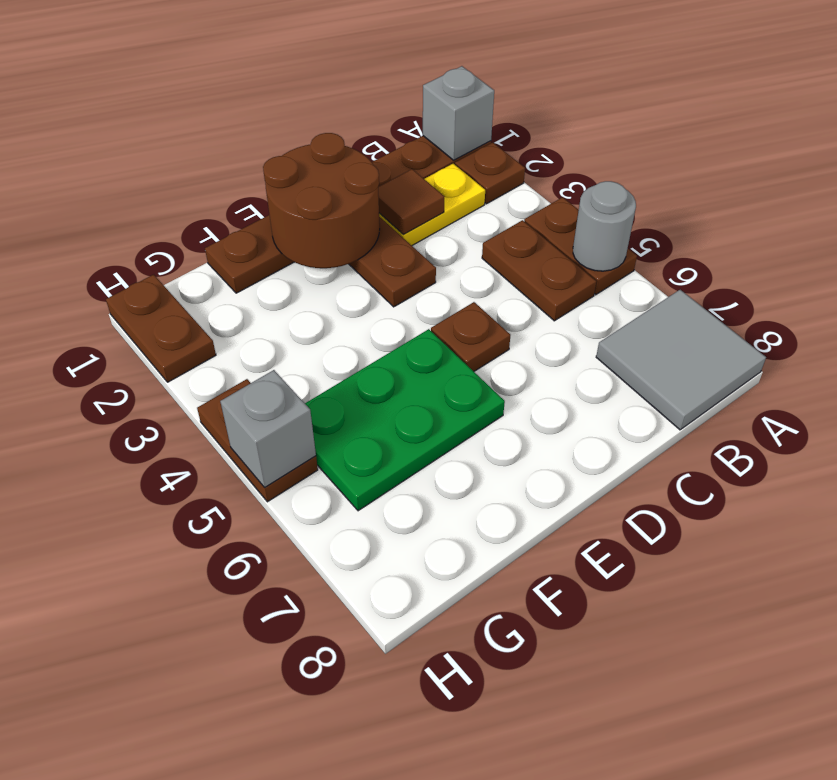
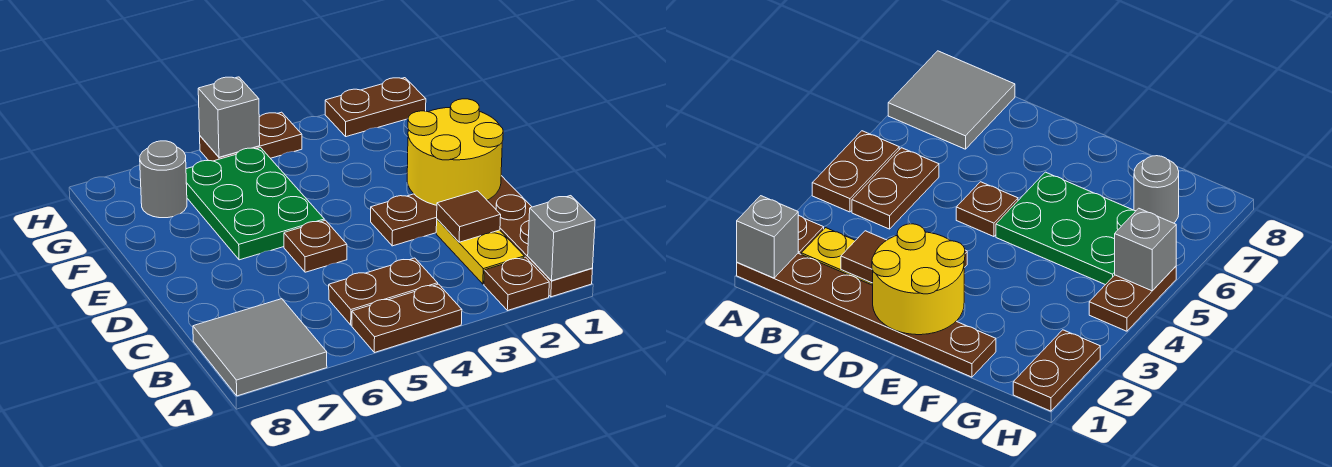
grey round brick A5 level 2 -> grey round brick G7 level 1
brown round brick D1:E2 level 2 -> yellow round brick D1:E2 level 2

